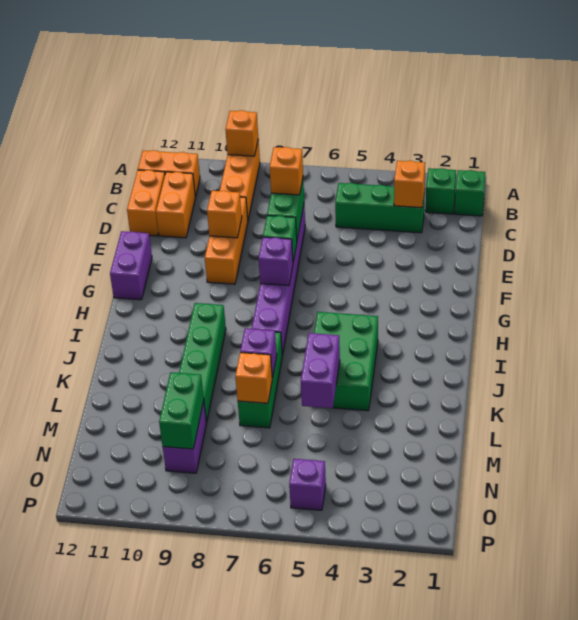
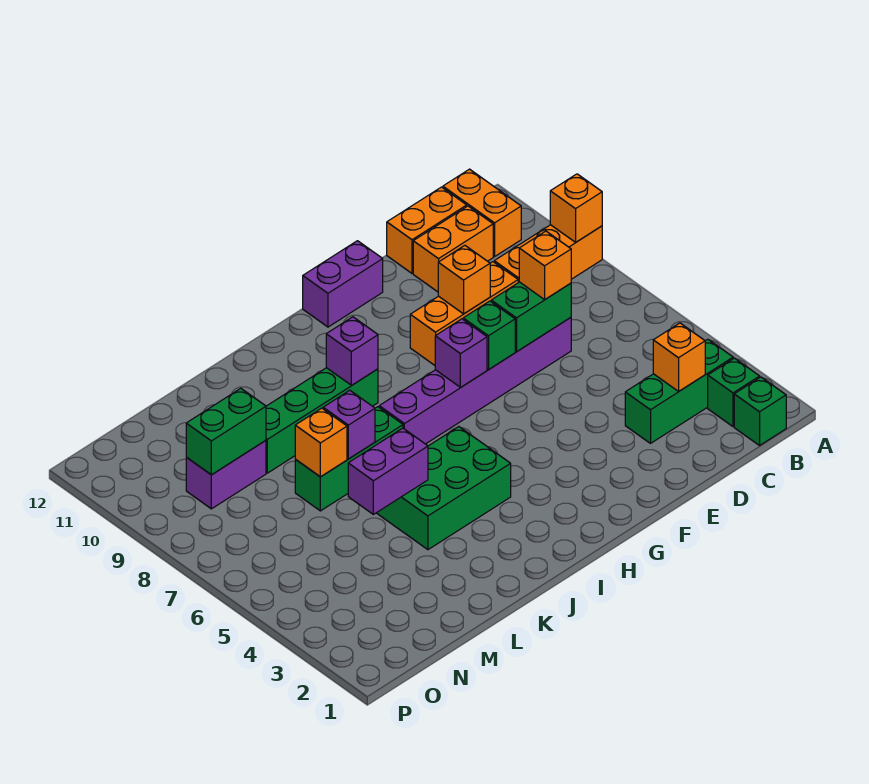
green brick C3:C5 level 1 -> green brick B3:D3 level 1
purple brick O5 level 1 -> purple brick I9 level 2

